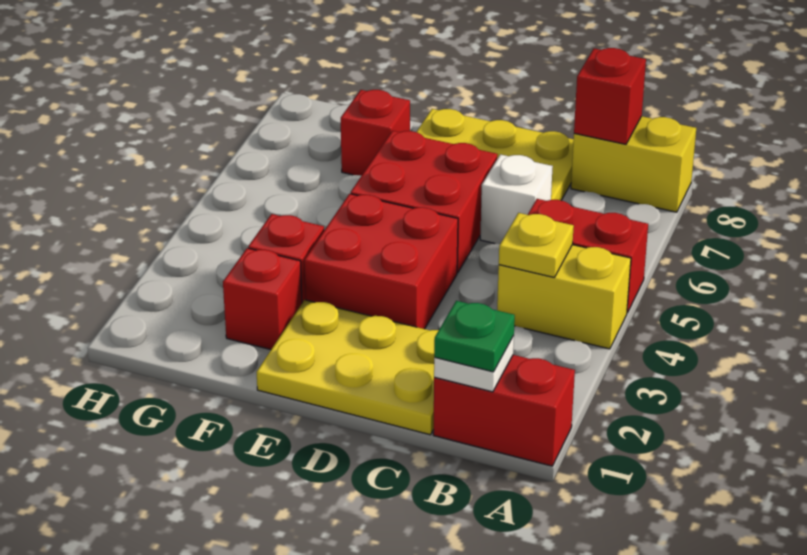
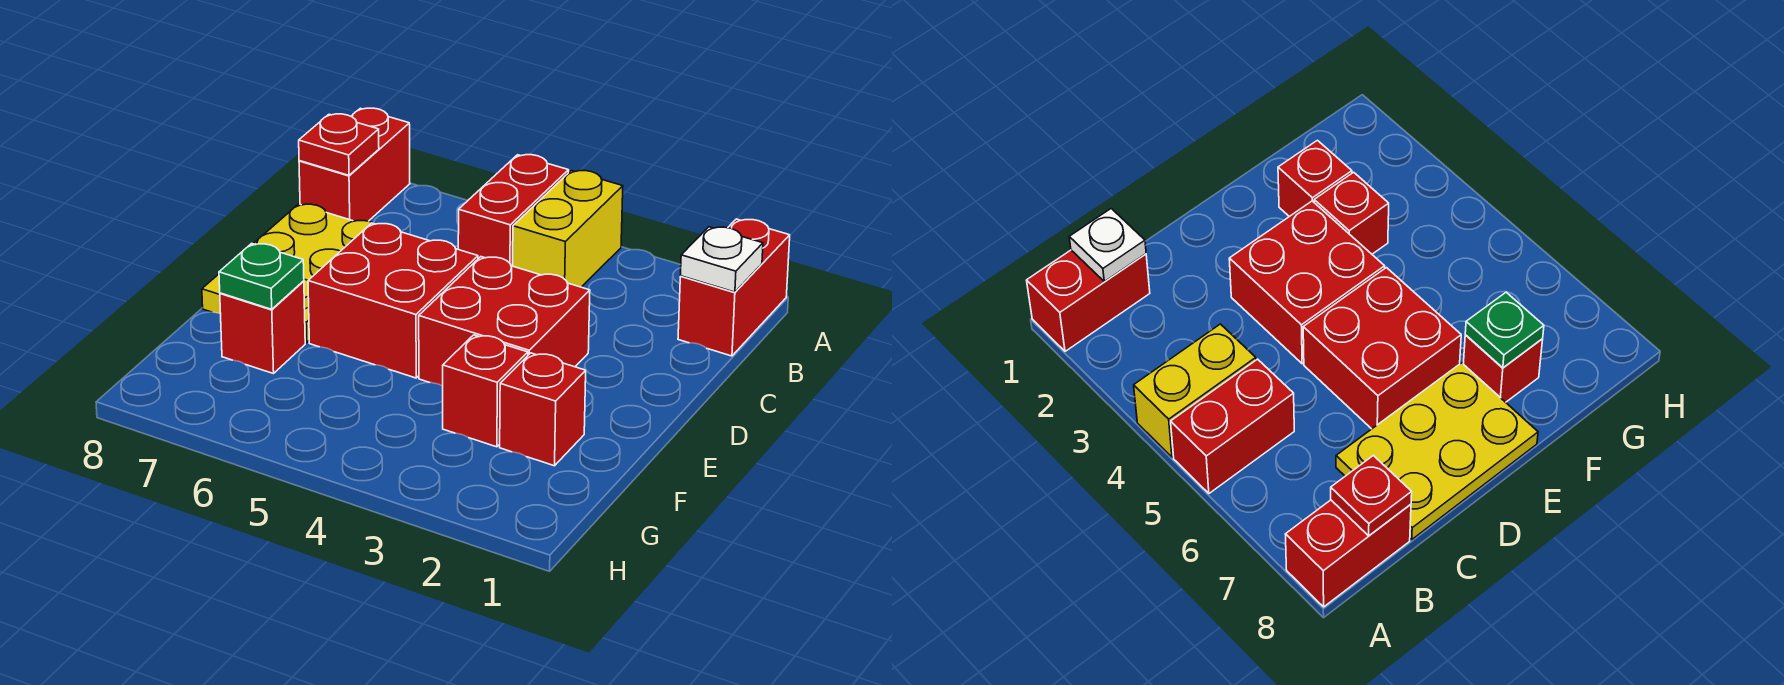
yellow brick A8:B8 level 1 -> red brick A8:B8 level 1
green plate B1 level 3 -> green plate F7 level 2
yellow plate B4 level 2 -> none
red brick B8 level 2 -> red plate B8 level 2
yellow plate C1:E2 level 1 -> none
white brick C6 level 1 -> none

